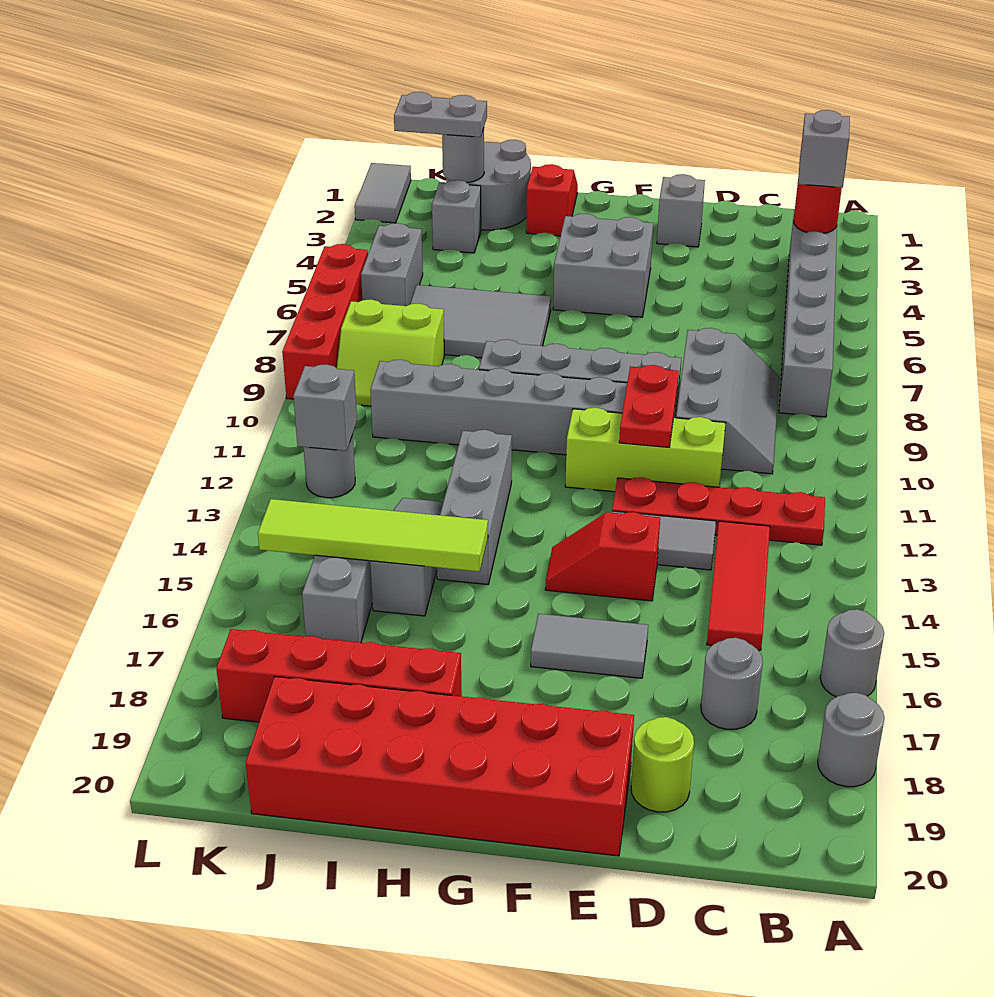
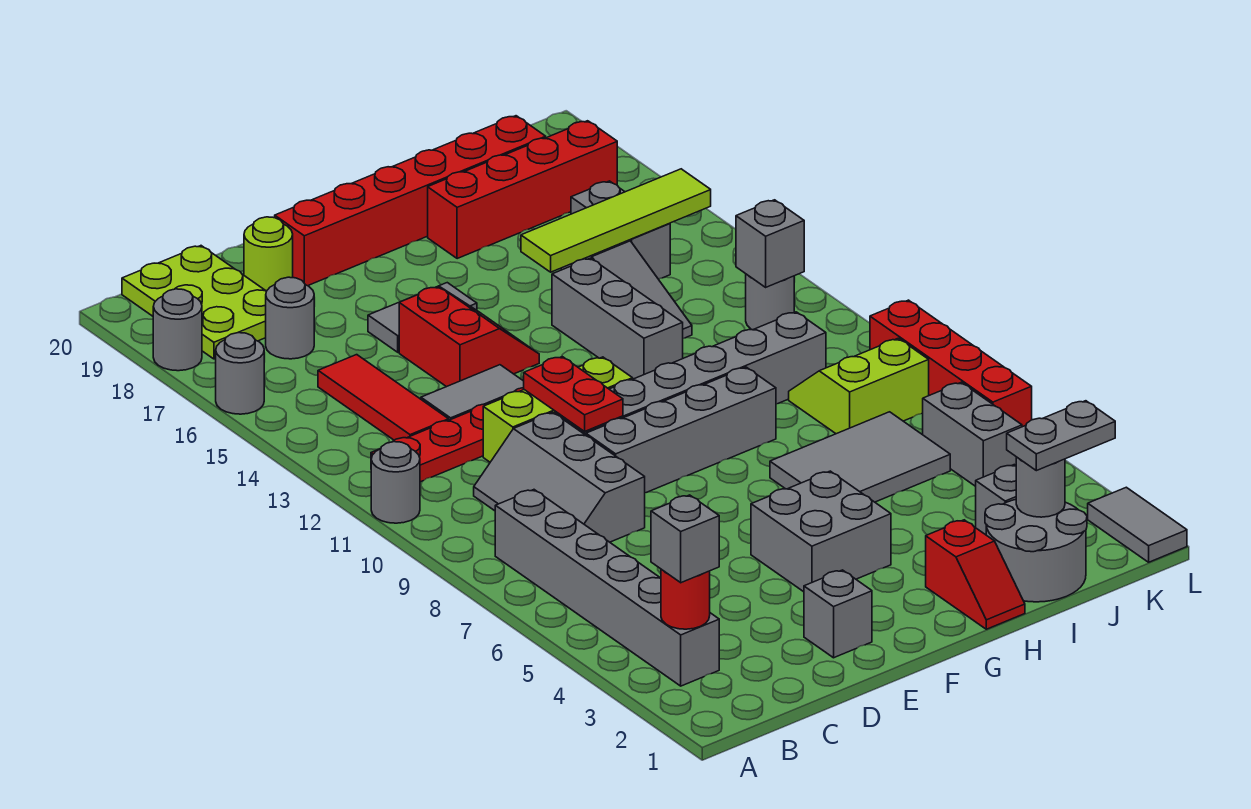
none -> grey round brick A11 level 1
none -> lime plate B18:C20 level 1
red slope E14:F14 level 1 top E -> red slope E14:F15 level 1 top E
red brick E19:J20 level 1 -> red brick E19:J19 level 1

